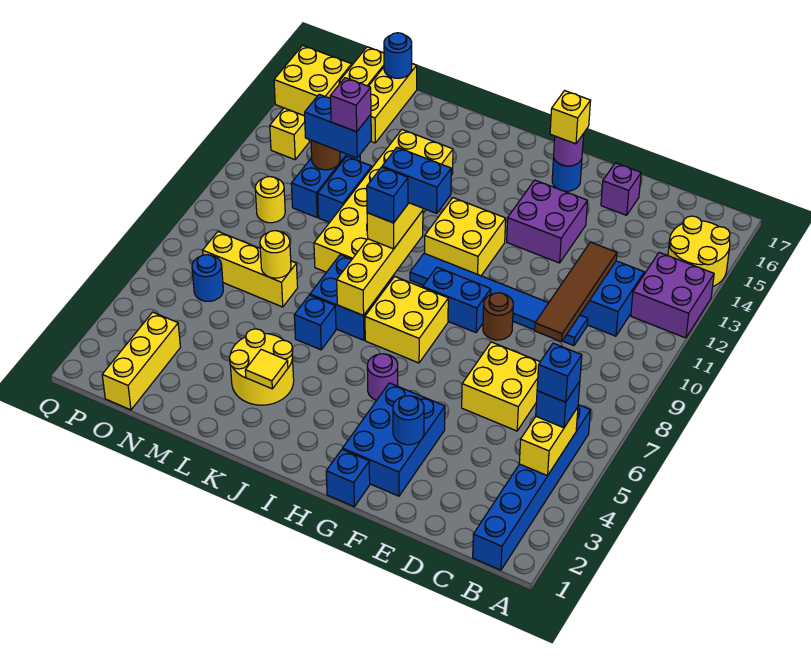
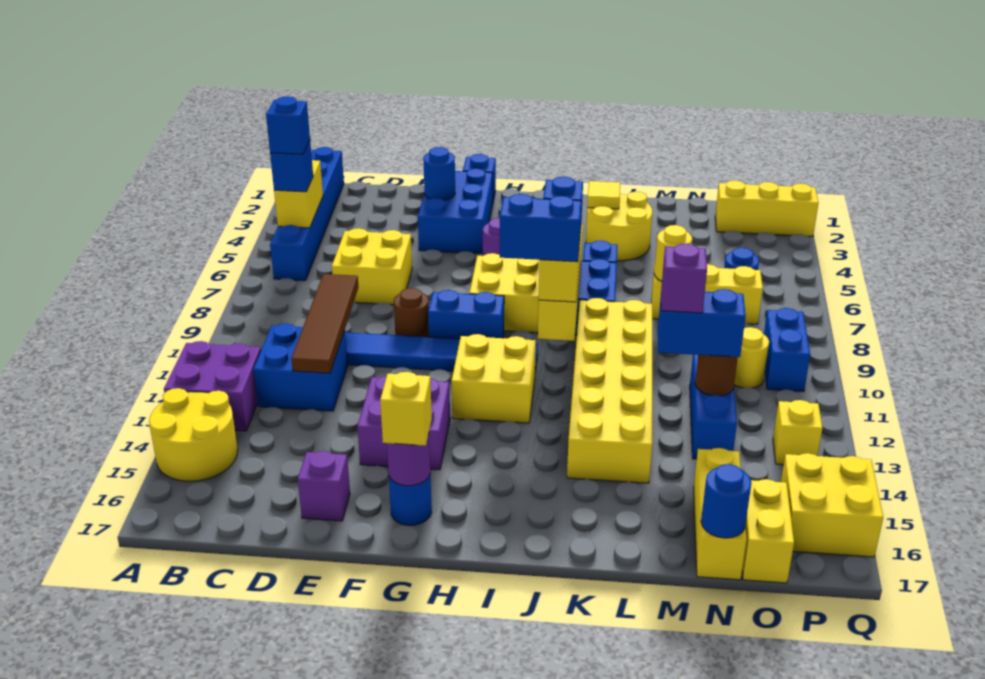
blue brick M11:M12 level 1 -> blue brick P9:P10 level 1
yellow brick O1:O3 level 1 -> yellow brick O2:Q2 level 1

